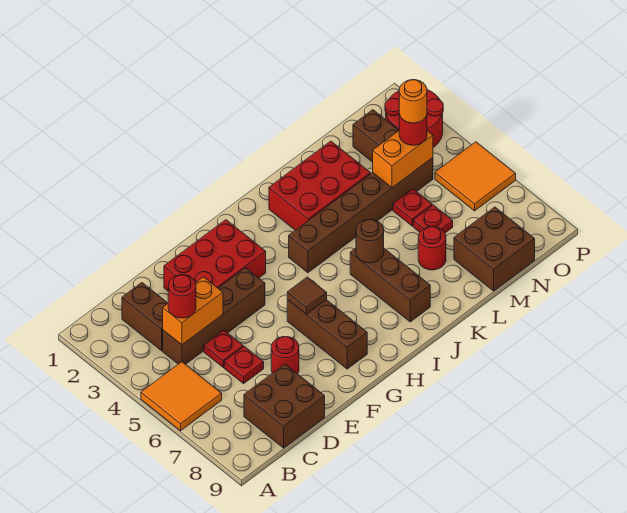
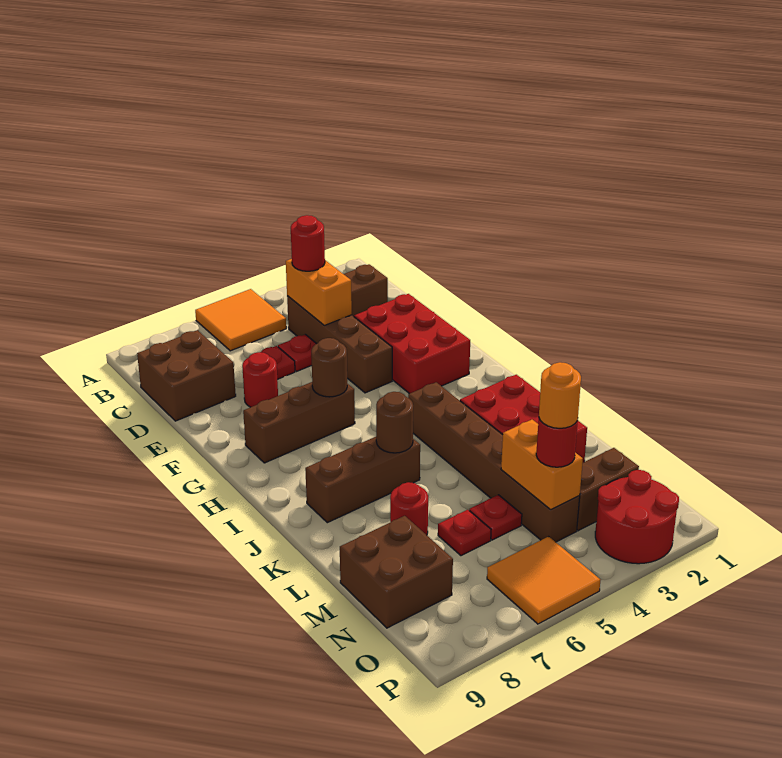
brown tile G6 level 2 -> brown round brick G6 level 2

